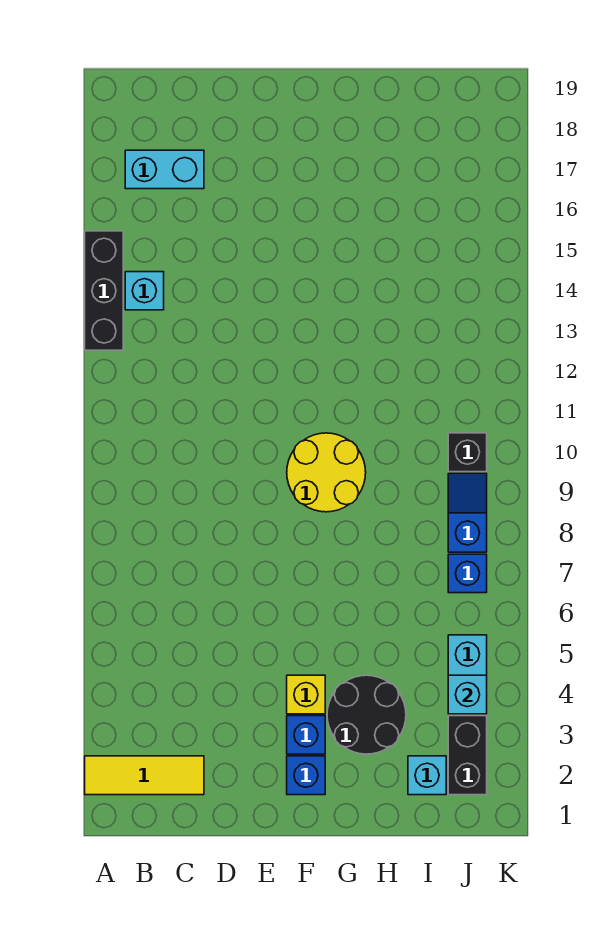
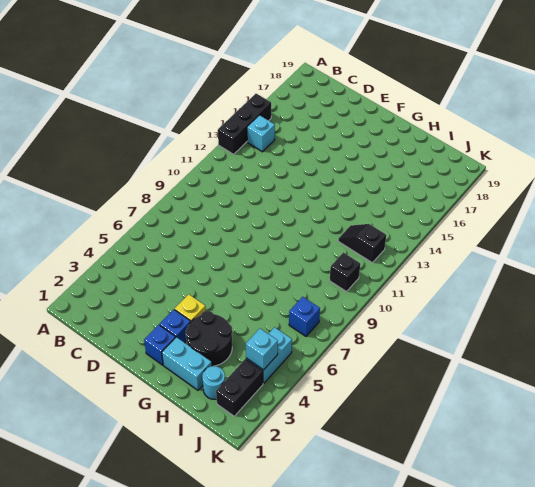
yellow tile A2:C2 level 1 -> none
cyan brick B17:C17 level 1 -> cyan brick G2:H2 level 1
yellow round brick F9:G10 level 1 -> none
cyan brick I2 level 1 -> cyan round brick I2 level 1
none -> black slope I12:J12 level 1 top J
blue slope J8:J9 level 1 top 8 -> none

